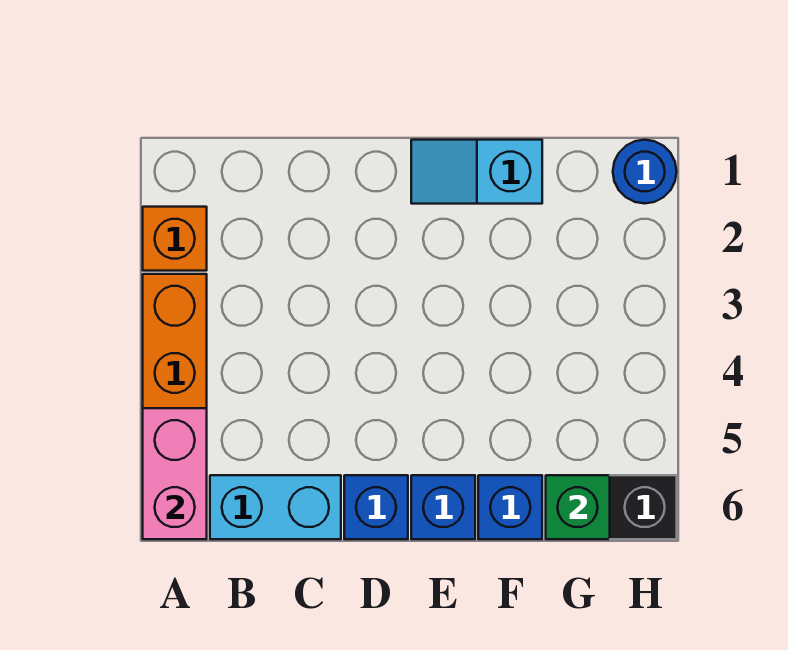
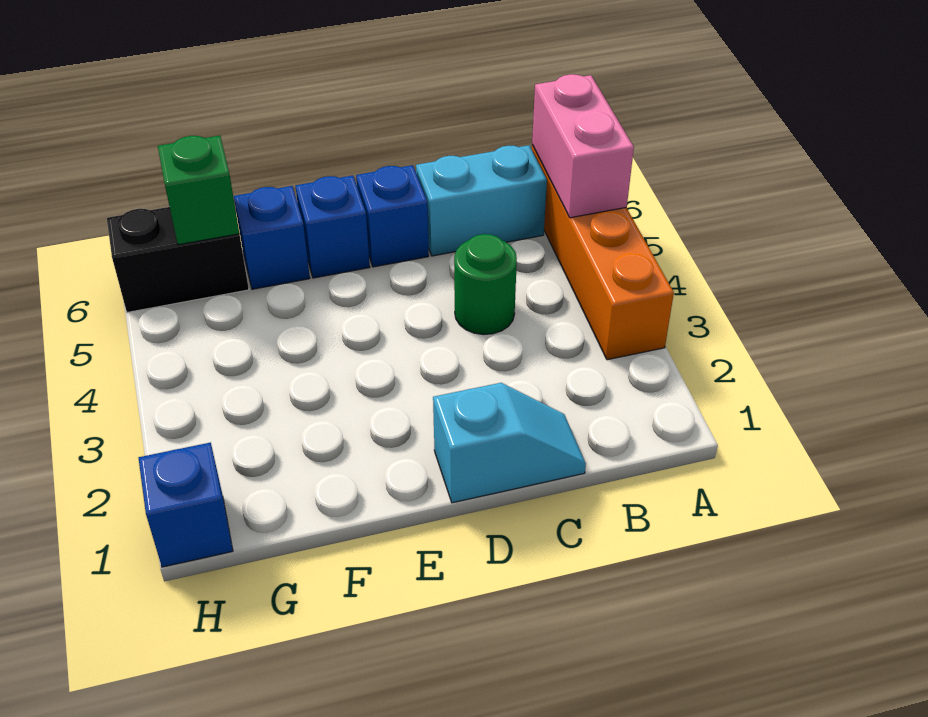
orange brick A2 level 1 -> none
none -> green round brick C4 level 1
cyan slope E1:F1 level 1 top F -> cyan slope C1:D1 level 1 top D
blue round brick H1 level 1 -> blue brick H1 level 1

